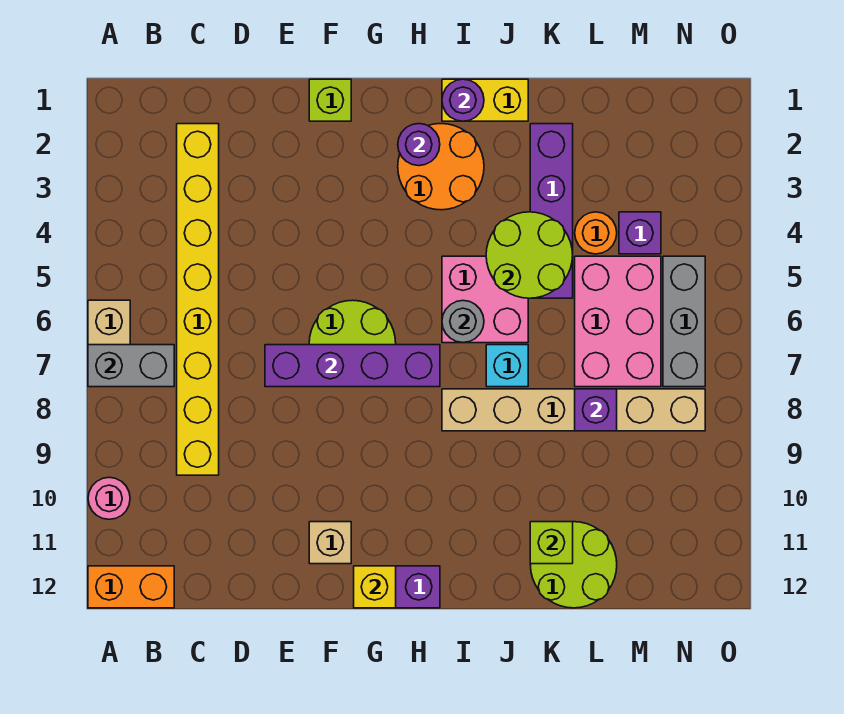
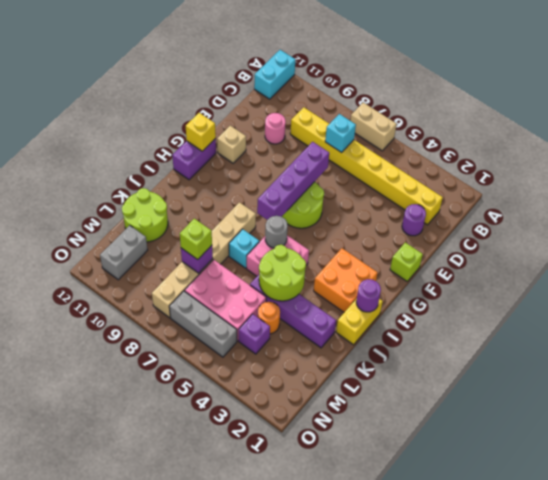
grey brick A7:B7 level 2 -> grey brick M11:N11 level 1
pink round brick A10 level 1 -> pink round brick D10 level 1
orange brick A12:B12 level 1 -> cyan brick A12:B12 level 1
none -> cyan brick C7 level 2
orange round brick H2:I3 level 1 -> orange brick H2:I3 level 1
purple round brick H2 level 2 -> purple round brick D2 level 1
lime brick K11 level 2 -> lime brick L8 level 3

